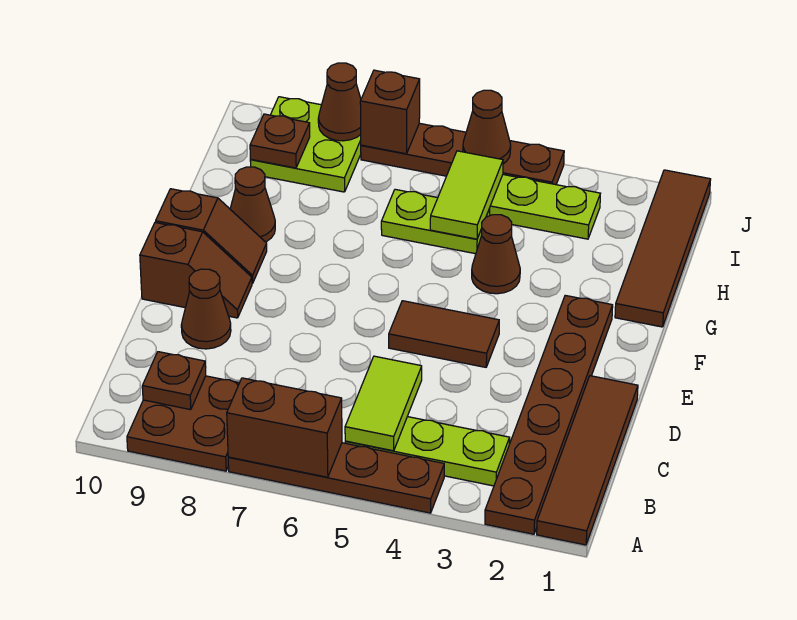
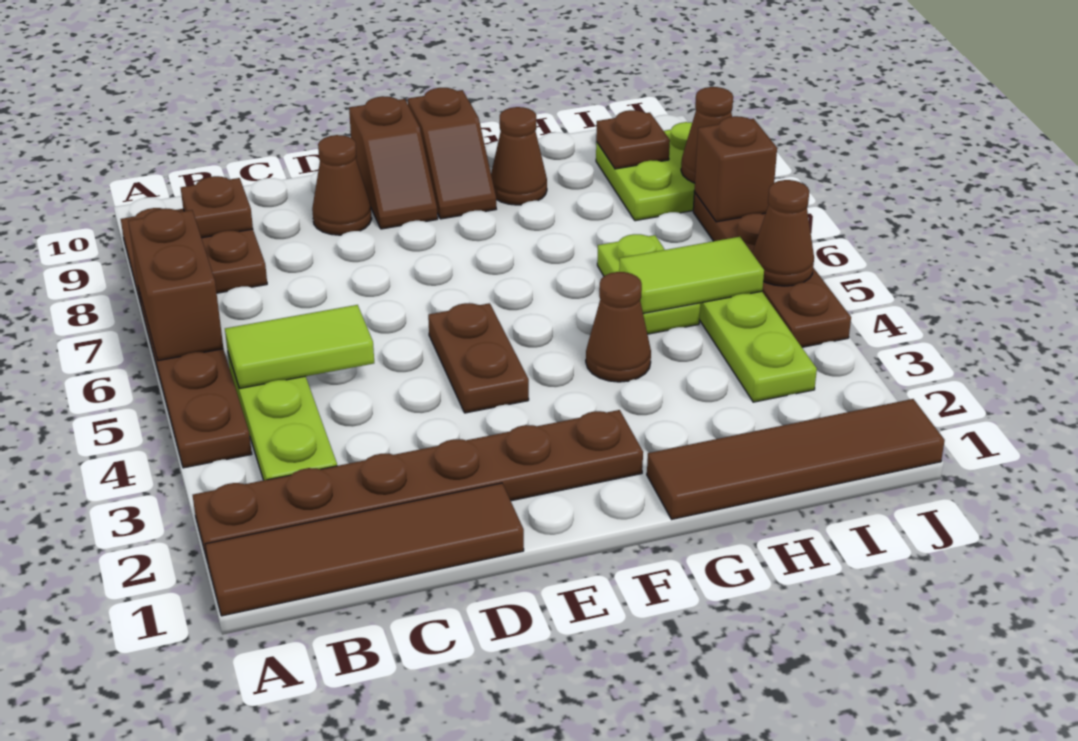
brown tile E4:E5 level 1 -> brown plate E4:E5 level 1

